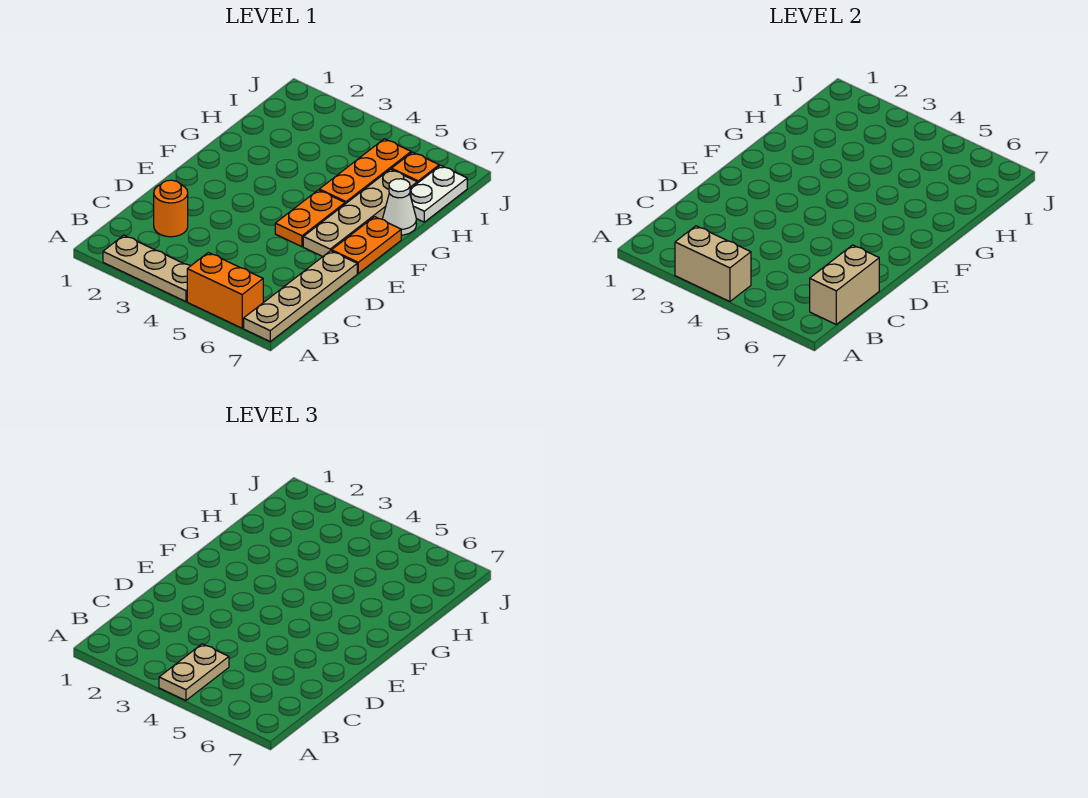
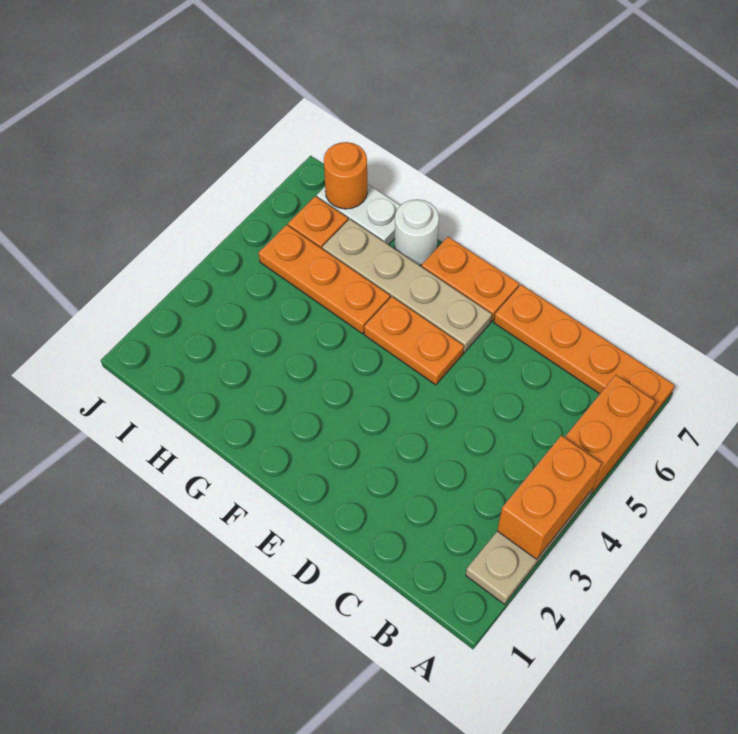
tan brick A3:A4 level 2 -> orange brick A3:A4 level 2
tan plate A4:B4 level 3 -> none
tan plate A7:D7 level 1 -> orange plate A7:D7 level 1
tan brick B7:C7 level 2 -> none
orange round brick C2 level 1 -> orange round brick I7 level 2
white cone G7 level 1 -> white round brick G7 level 1

